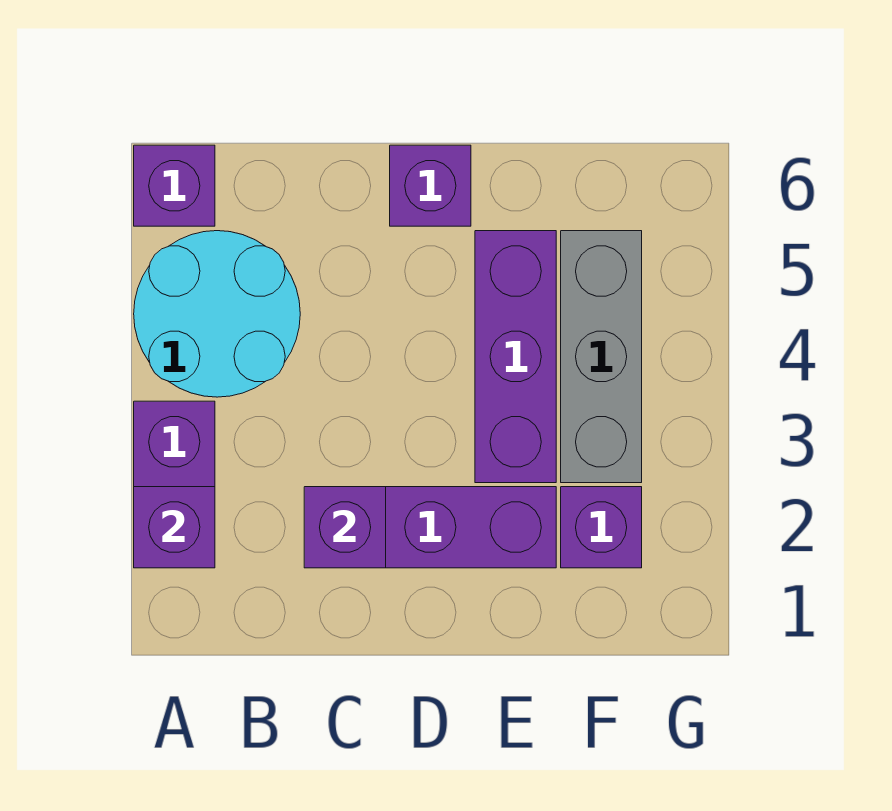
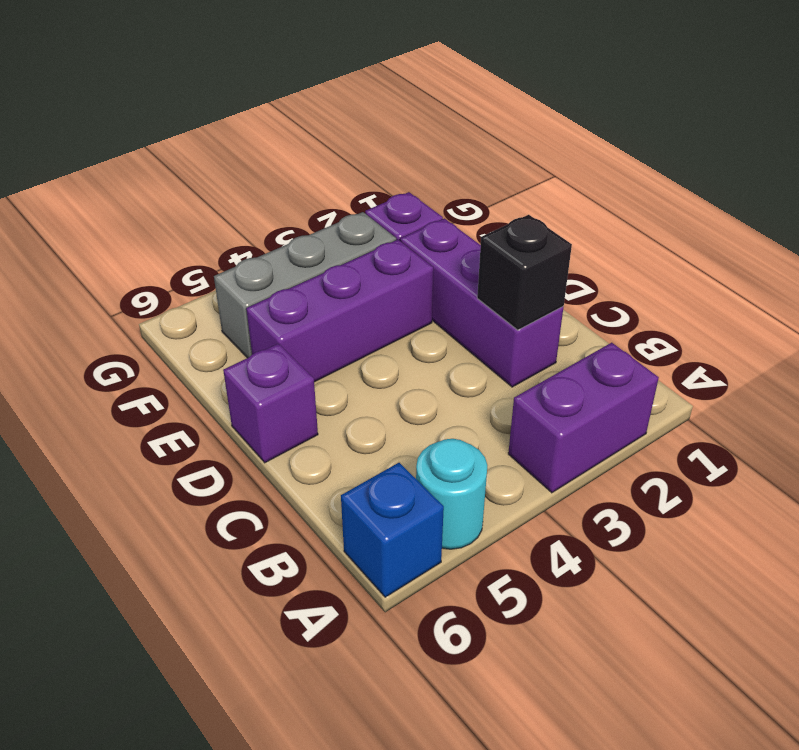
purple brick A2 level 2 -> none
cyan round brick A4:B5 level 1 -> cyan round brick A5 level 1
purple brick A6 level 1 -> blue brick A6 level 1
purple brick C2 level 2 -> black brick C2 level 2

